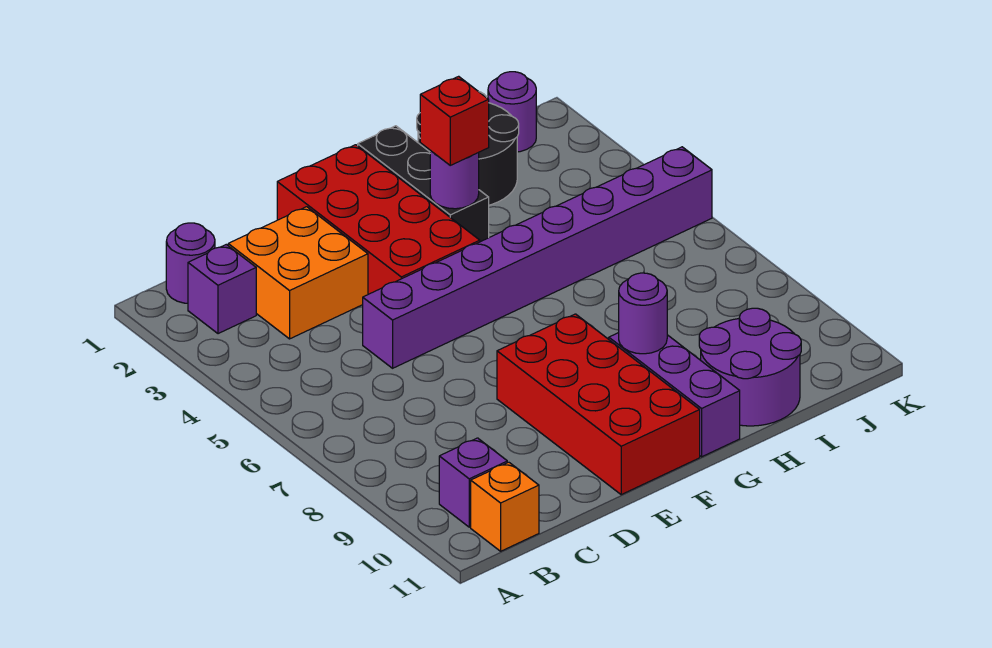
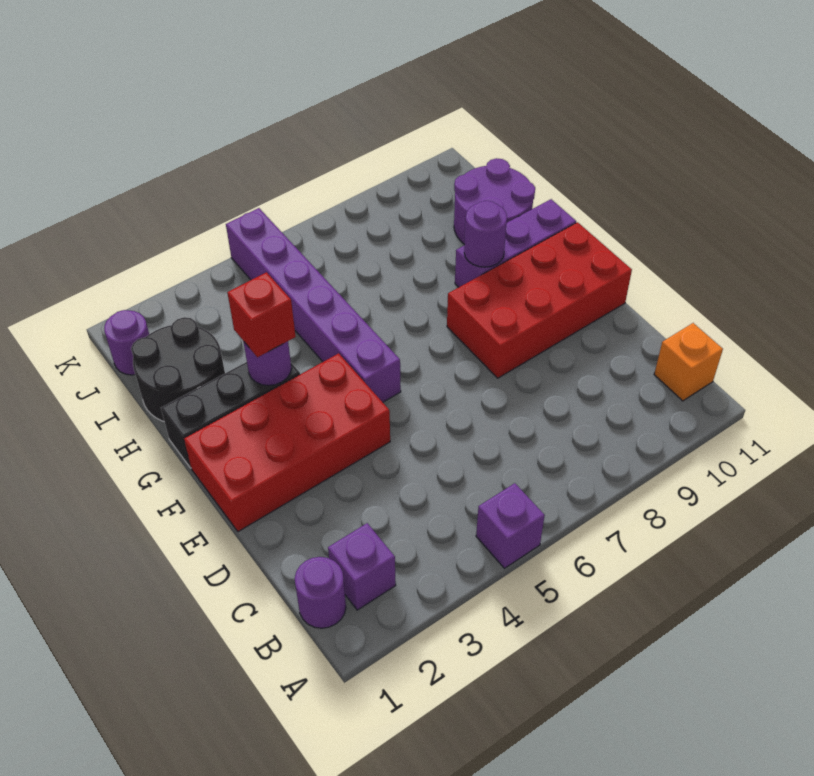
purple brick B10 level 1 -> purple brick A5 level 1
orange brick C2:D3 level 1 -> none
purple brick D5:K5 level 1 -> purple brick F5:K5 level 1

